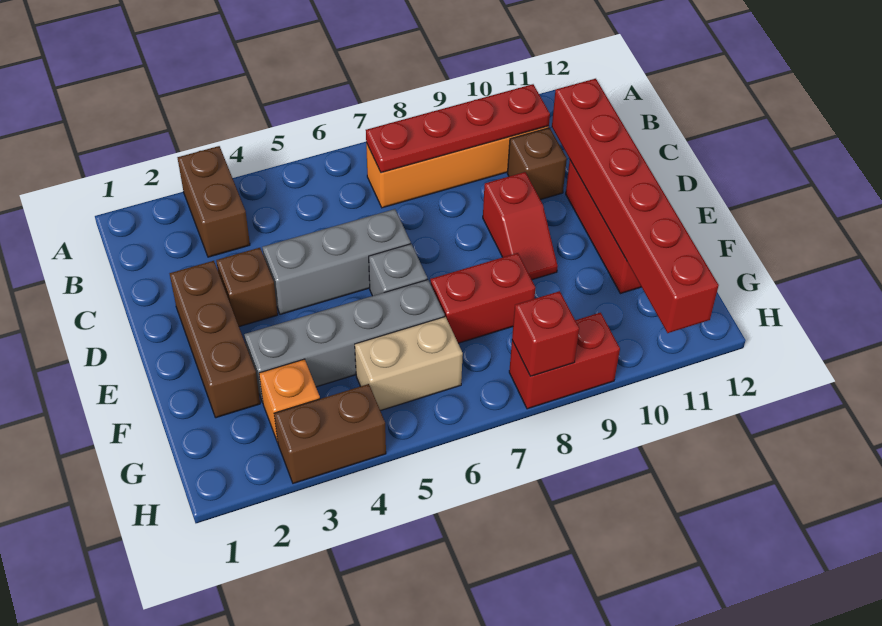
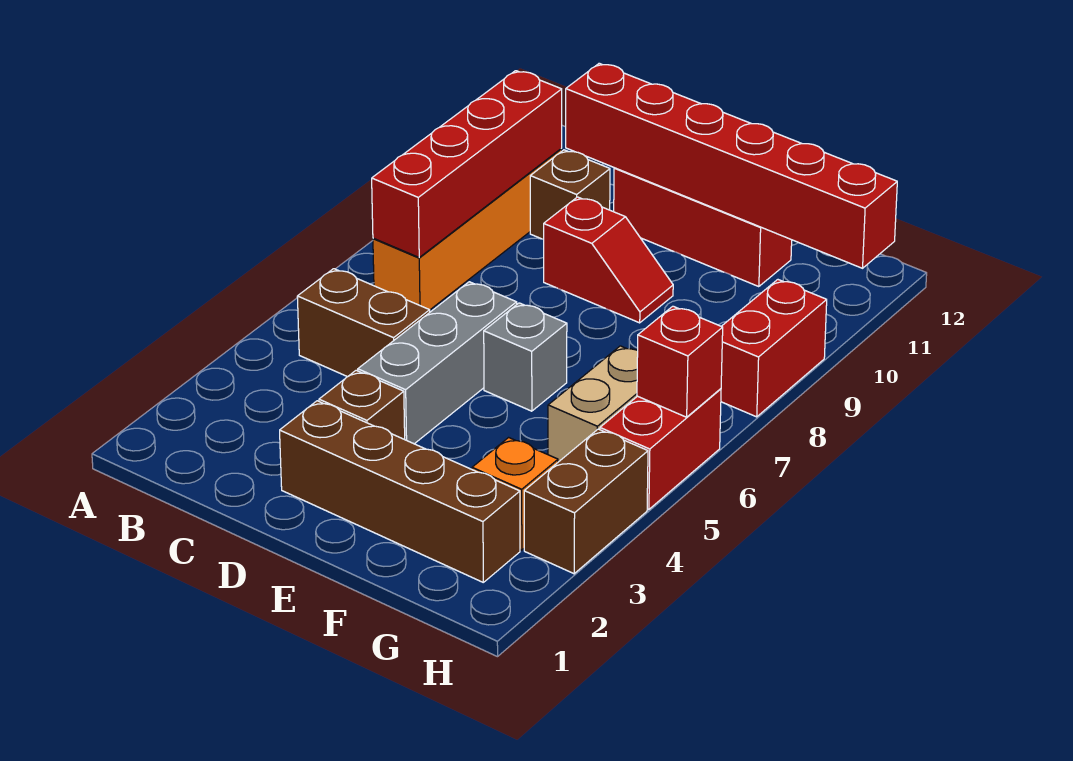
brown brick A3:B3 level 1 -> brown brick B5:C5 level 1
red plate B7:B10 level 2 -> red brick B7:B10 level 2
brown brick D2:F2 level 1 -> brown brick D2:G2 level 1
grey brick F3:F6 level 1 -> none
red brick F7:F8 level 1 -> red brick H5:H6 level 1
red brick H8 level 2 -> red brick H6 level 2

